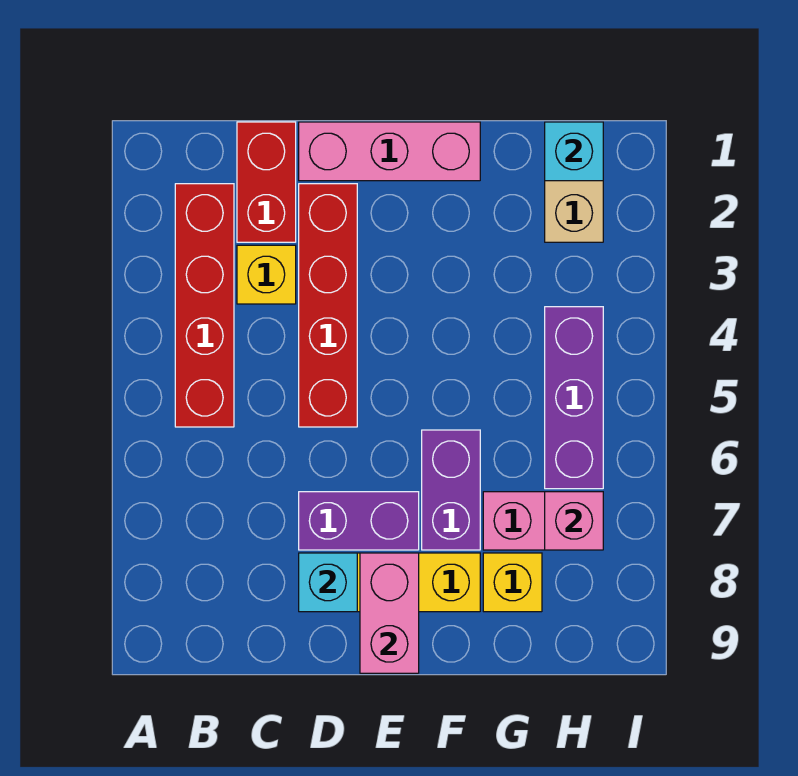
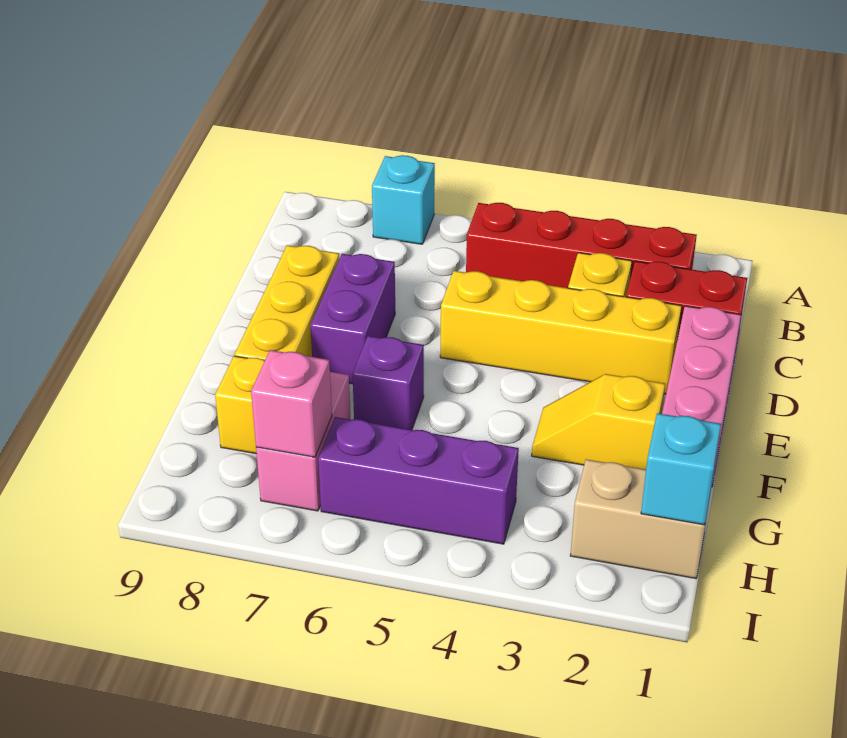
red brick D2:D5 level 1 -> yellow brick D2:D5 level 1
cyan brick D8 level 2 -> cyan brick A7 level 1
pink brick E8:E9 level 2 -> none
none -> yellow slope F2:F3 level 1 top 2
purple brick F6:F7 level 1 -> purple brick F6 level 1

